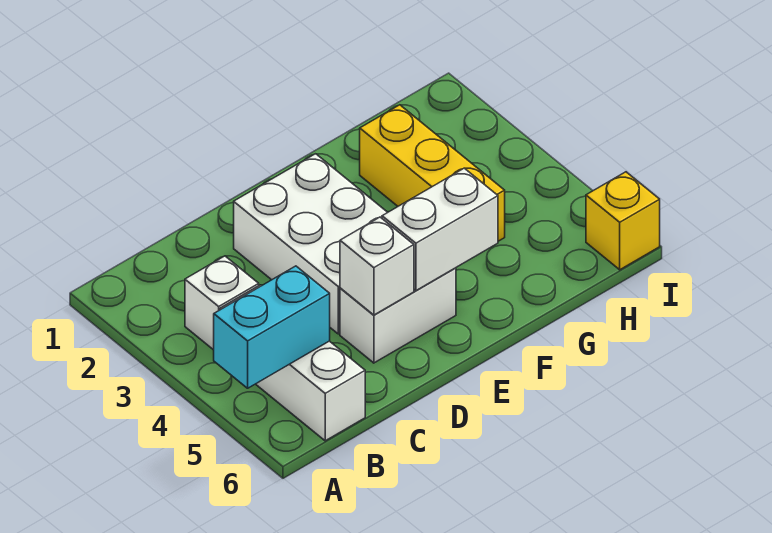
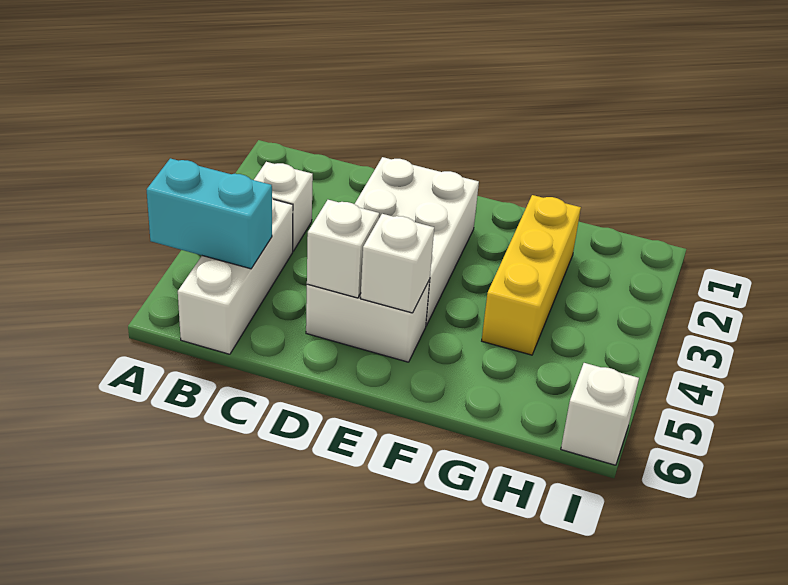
white brick E5:F5 level 2 -> white brick E5 level 2
yellow brick I6 level 1 -> white brick I6 level 1

